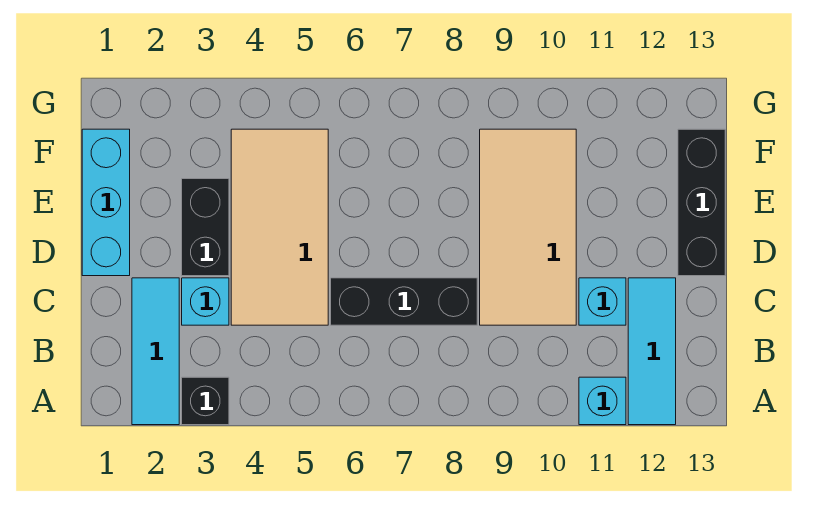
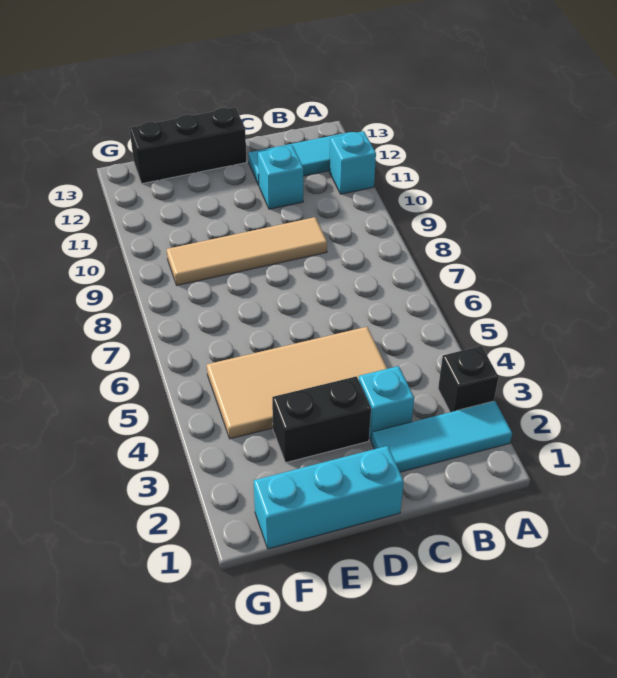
black brick C6:C8 level 1 -> none
tan tile C9:F10 level 1 -> tan tile C9:F9 level 1

